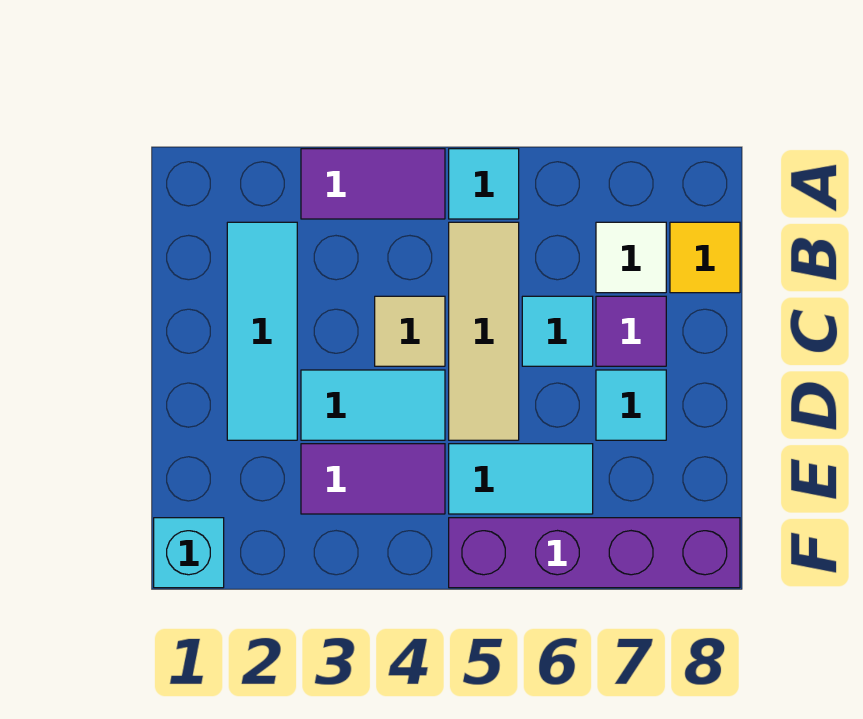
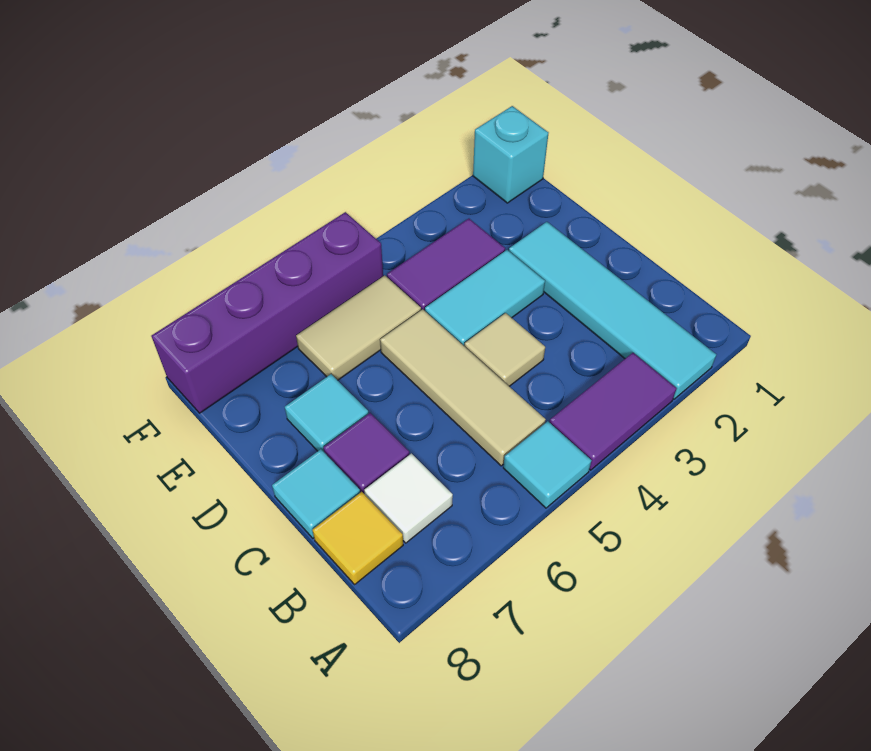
cyan tile B2:D2 level 1 -> cyan tile A2:D2 level 1
cyan tile C6 level 1 -> cyan tile C8 level 1
cyan tile E5:E6 level 1 -> tan tile E5:E6 level 1

